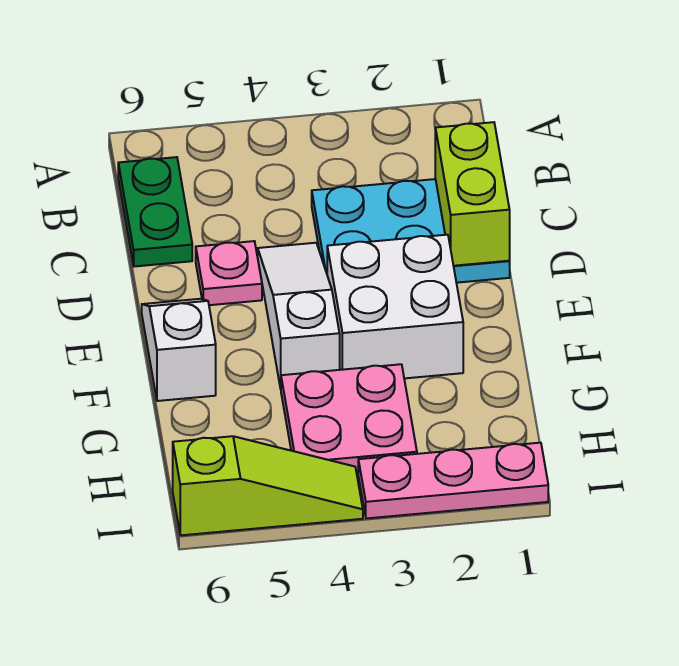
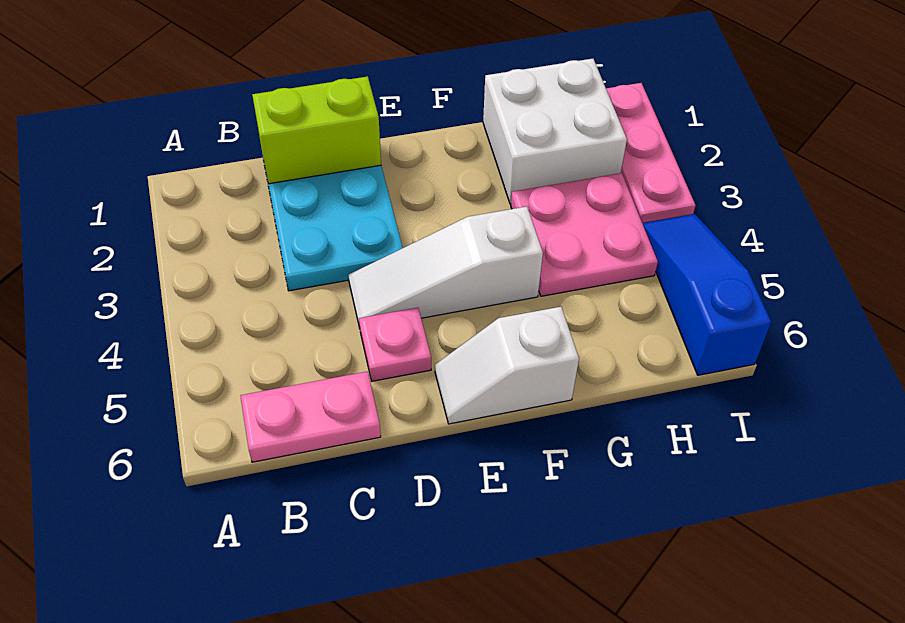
green plate B6:C6 level 1 -> pink plate B6:C6 level 1
white brick E2:F3 level 1 -> white brick G1:H2 level 1
lime slope I4:I6 level 1 top 6 -> blue slope I4:I6 level 1 top 6

